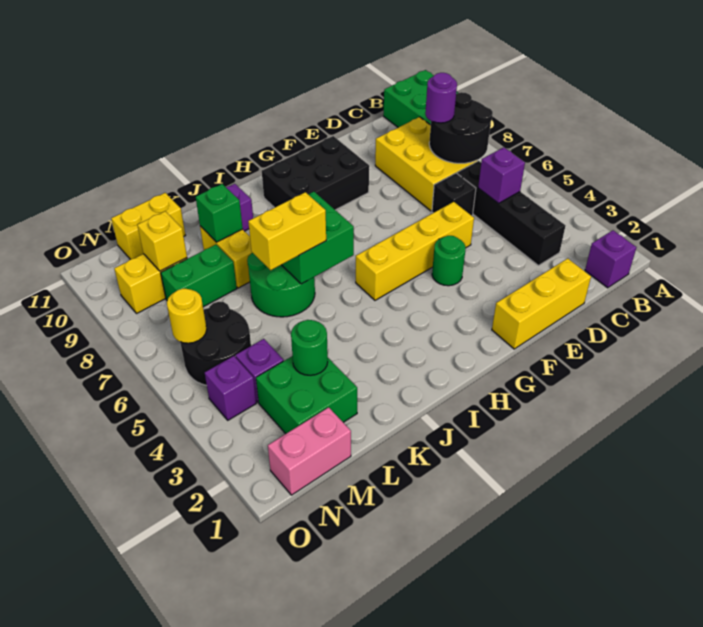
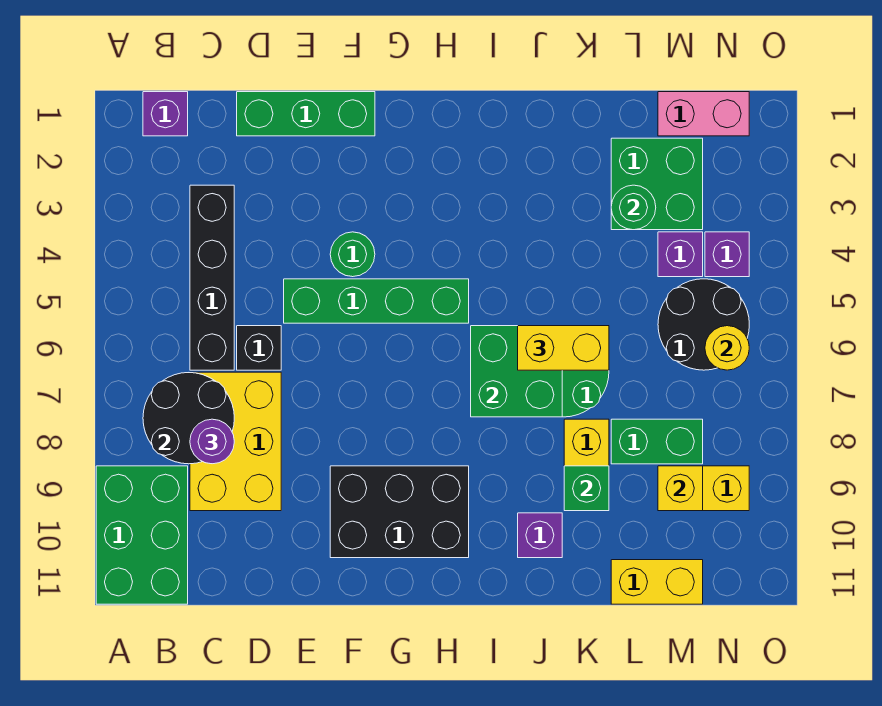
purple brick C5 level 2 -> none
yellow brick D1:F1 level 1 -> green brick D1:F1 level 1
yellow brick E5:H5 level 1 -> green brick E5:H5 level 1

